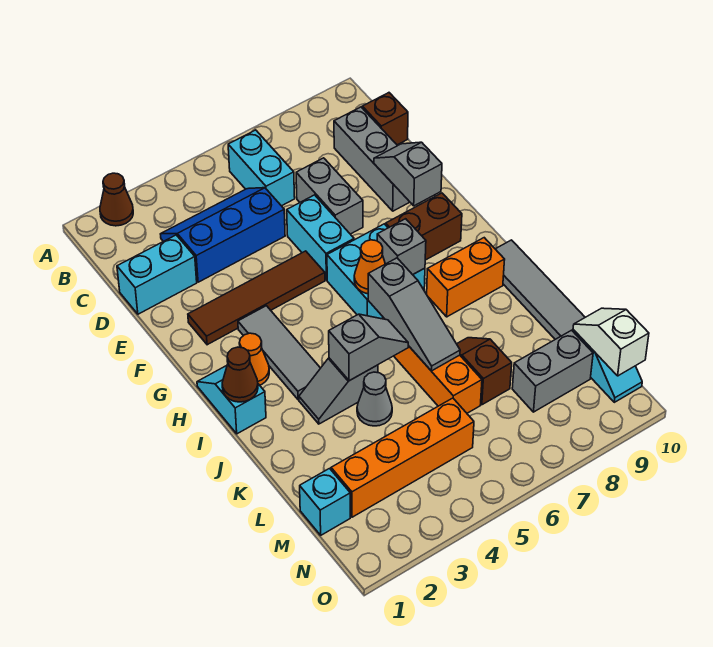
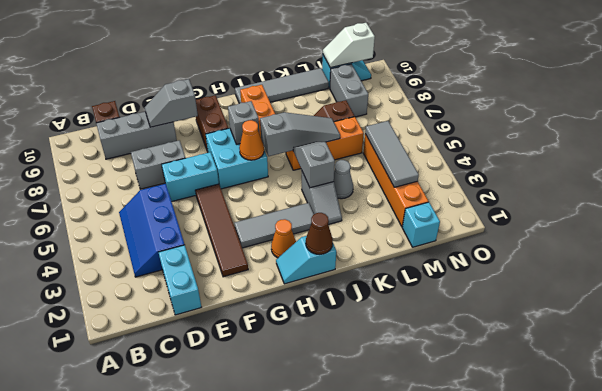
brown cone A2 level 1 -> none
cyan brick B6:C6 level 1 -> none
none -> grey tile M3:M5 level 2

